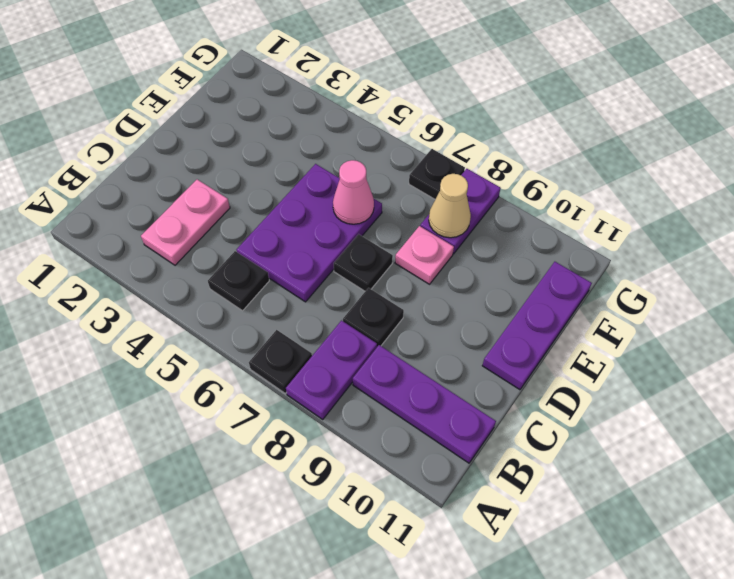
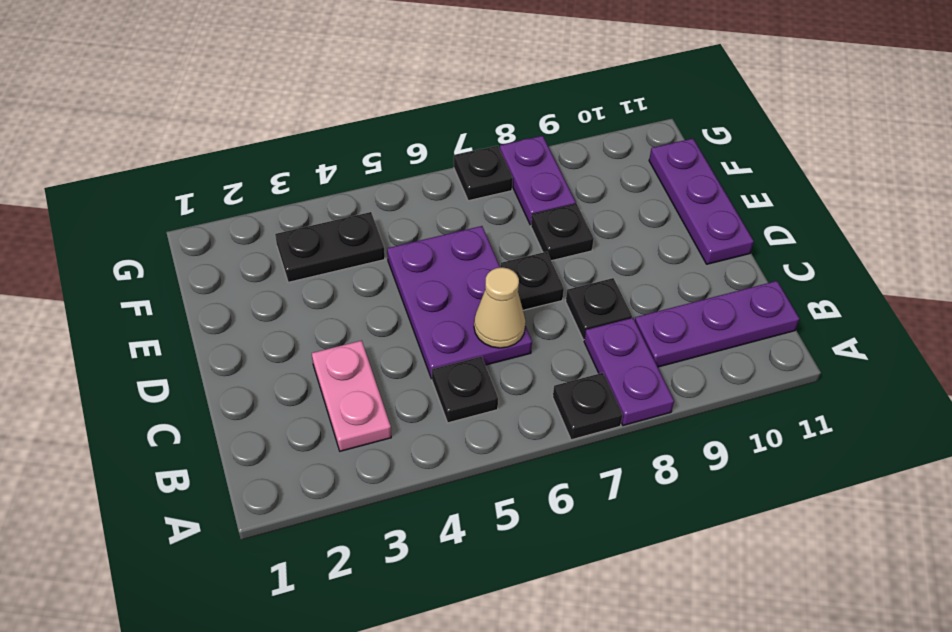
pink cone E6 level 2 -> none
pink plate E8 level 1 -> black plate E8 level 1
none -> black plate F3:F4 level 1
tan cone F8 level 2 -> tan cone C6 level 2

